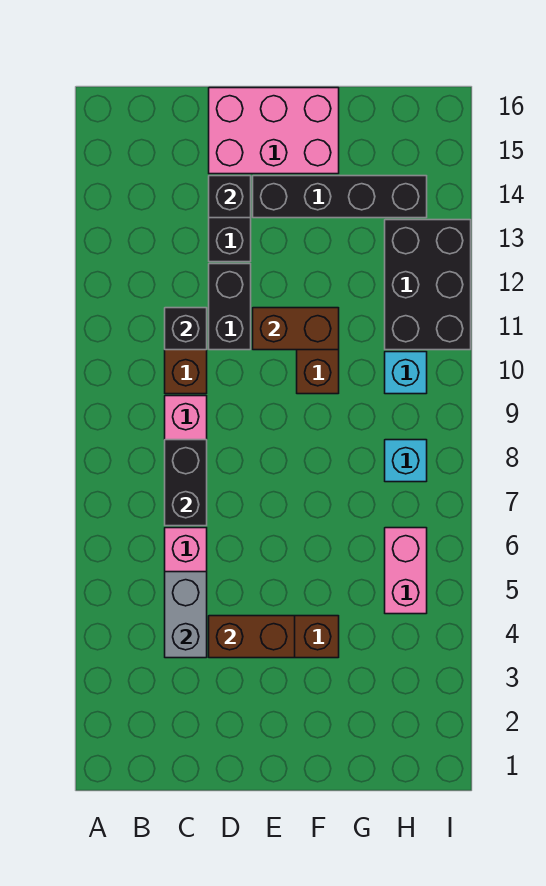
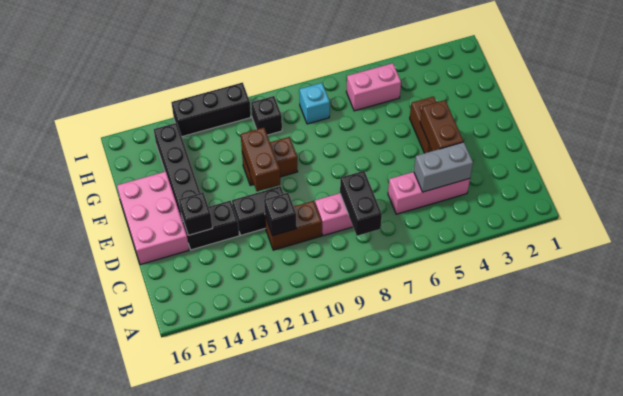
black brick C7:C8 level 2 -> black brick B8:C8 level 2
cyan brick H10 level 1 -> black brick H10 level 1
black brick H11:I13 level 1 -> black brick I11:I13 level 1

